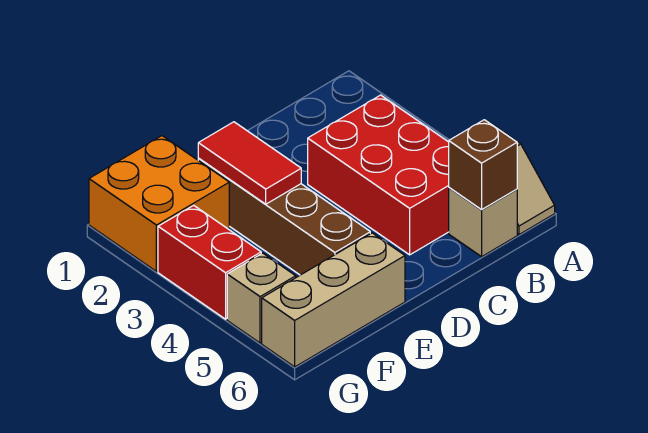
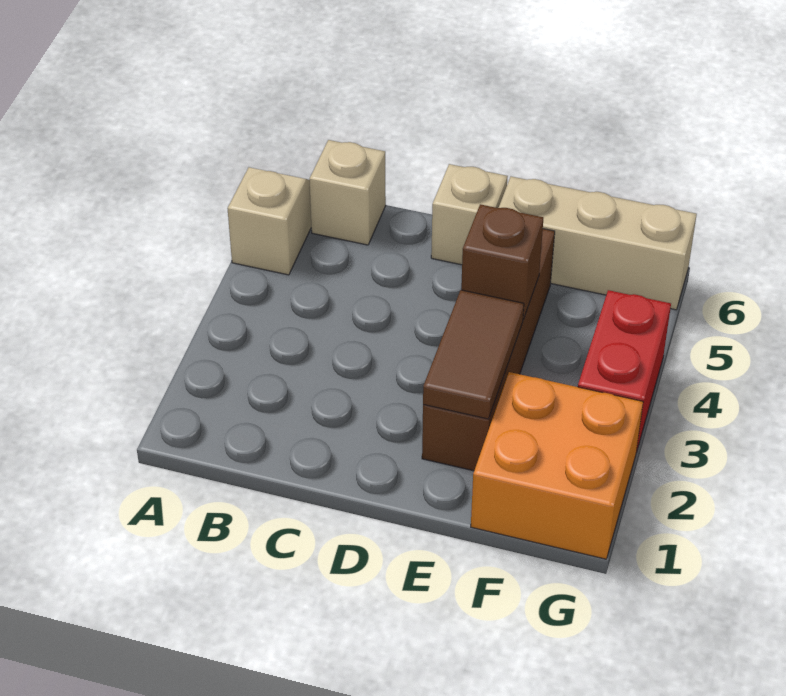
red brick B3:C5 level 1 -> none
brown brick B6 level 2 -> brown brick E4 level 2
red tile E2:E3 level 2 -> brown tile E2:E3 level 2
tan brick G5 level 1 -> tan brick D6 level 1

